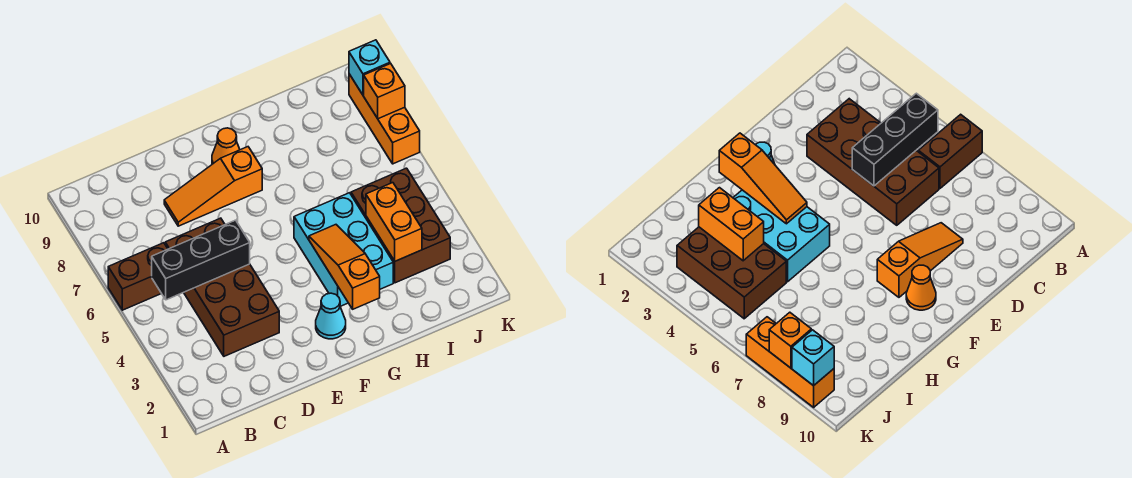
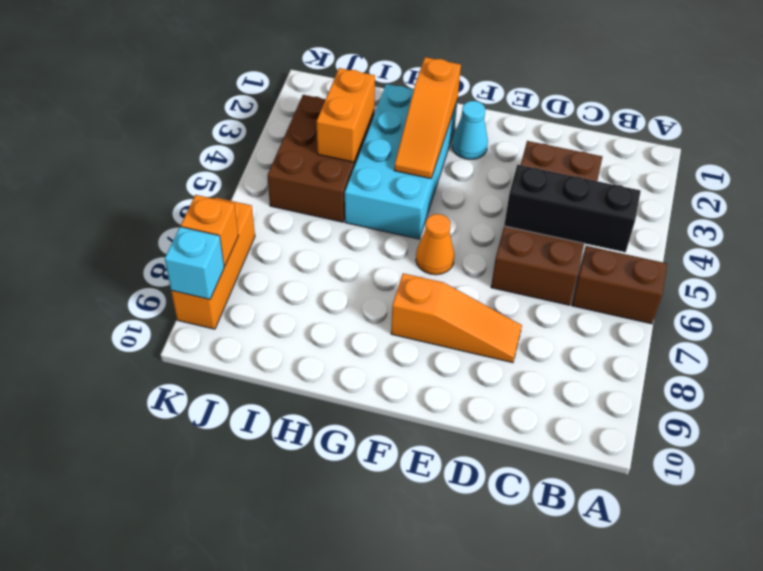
orange cone F9 level 1 -> orange cone F6 level 1
cyan brick G3:H5 level 1 -> cyan brick G2:H5 level 1

